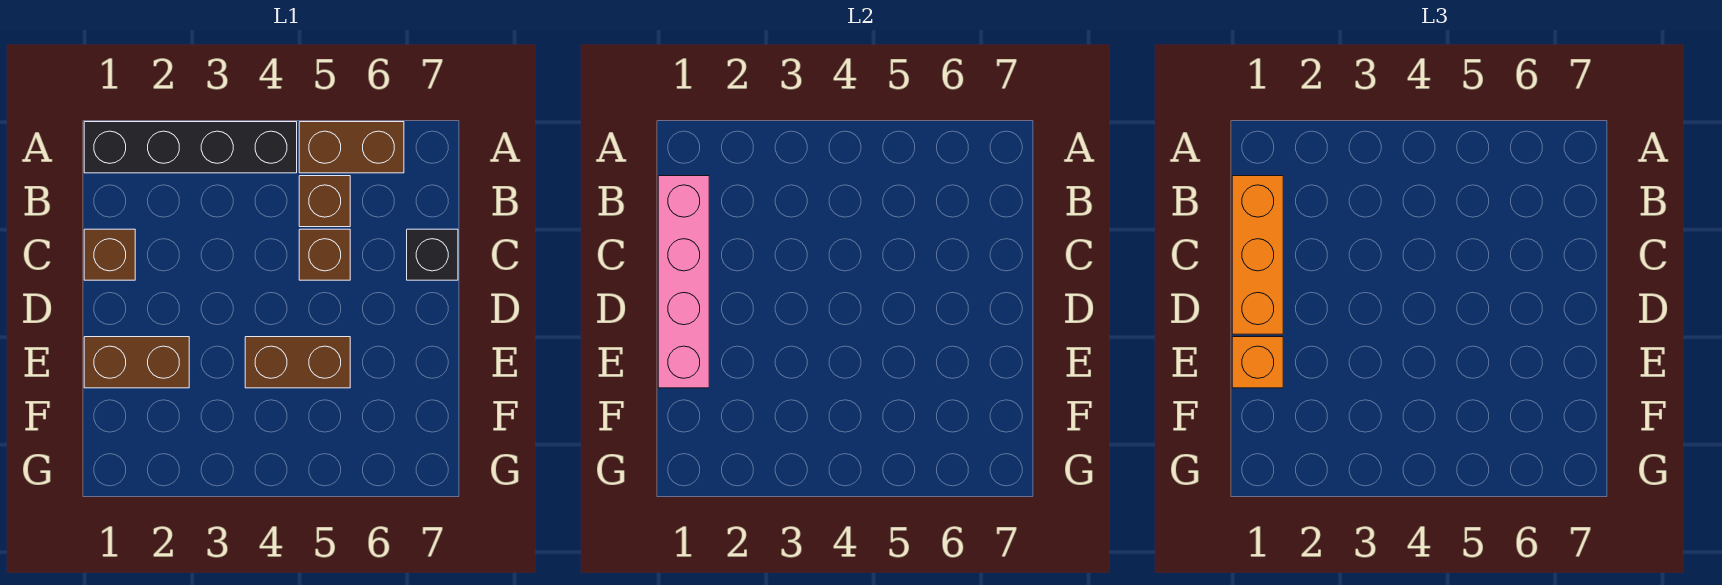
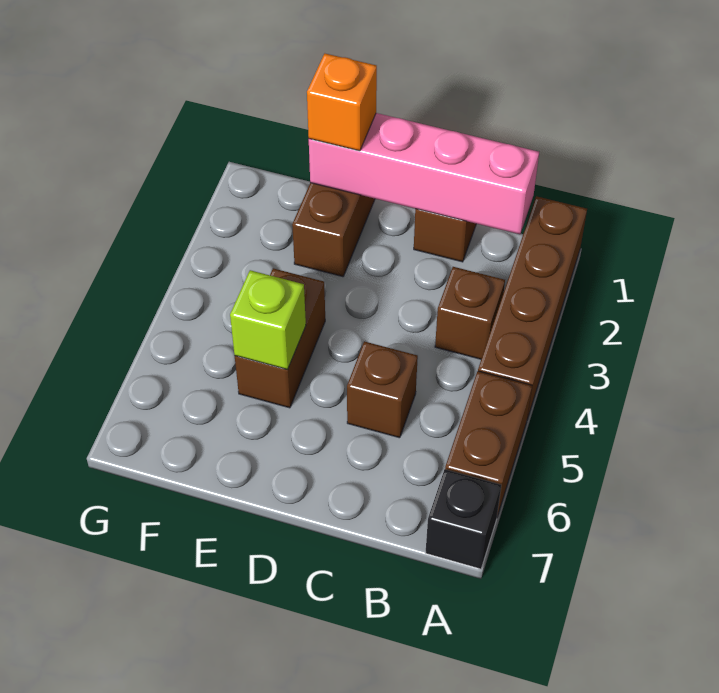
black brick A1:A4 level 1 -> brown brick A1:A4 level 1
orange brick B1:D1 level 3 -> none
brown brick B5 level 1 -> brown brick B3 level 1
black brick C7 level 1 -> black brick A7 level 1
none -> lime brick E5 level 2

